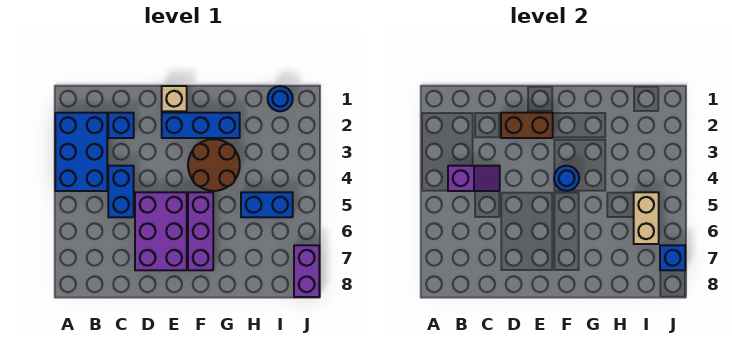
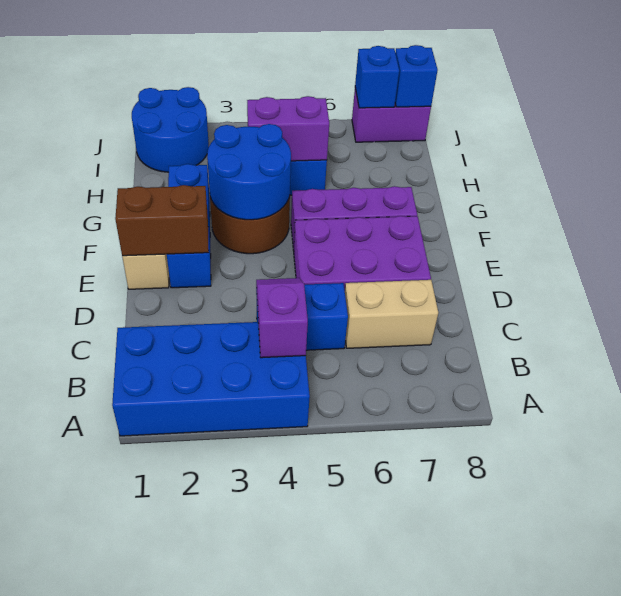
blue brick A2:B4 level 1 -> blue brick A1:B4 level 1
blue brick C2 level 1 -> blue brick J8 level 2
brown brick D2:E2 level 2 -> brown brick E1:E2 level 2
blue round brick F4 level 2 -> blue round brick F3:G4 level 2
none -> purple brick H4:H5 level 2
blue round brick I1 level 1 -> blue round brick I1:J2 level 1
tan brick I5:I6 level 2 -> tan brick C6:C7 level 1

